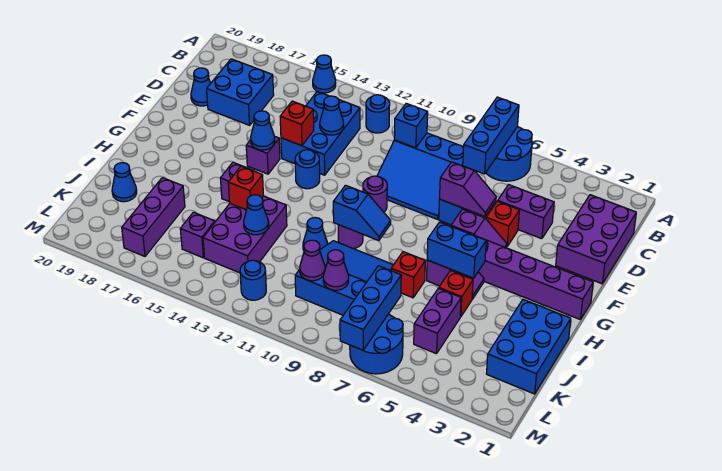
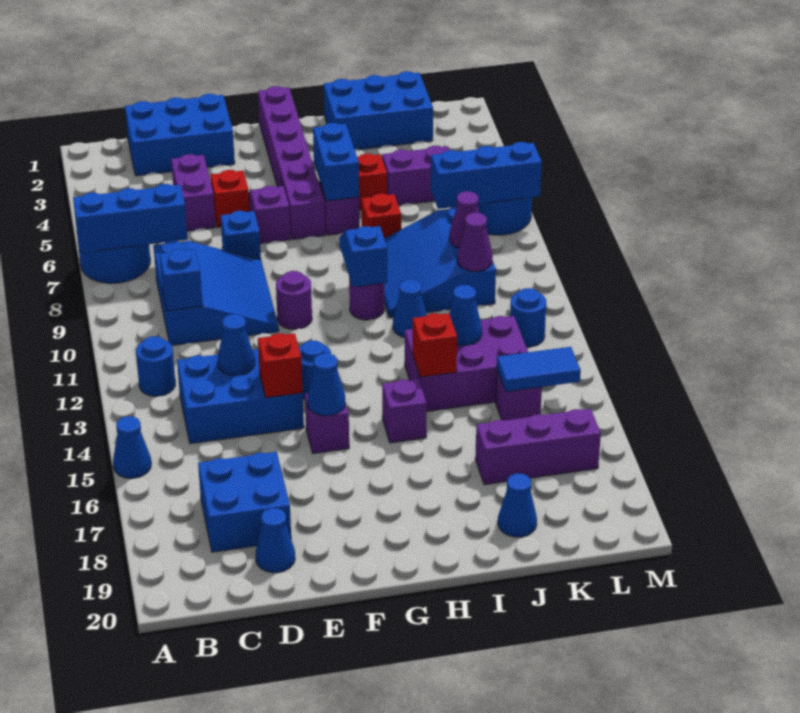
purple brick C1:E2 level 1 -> blue brick C1:E2 level 1
purple slope E6:E7 level 2 top 7 -> none
none -> blue tile K15:L15 level 2

